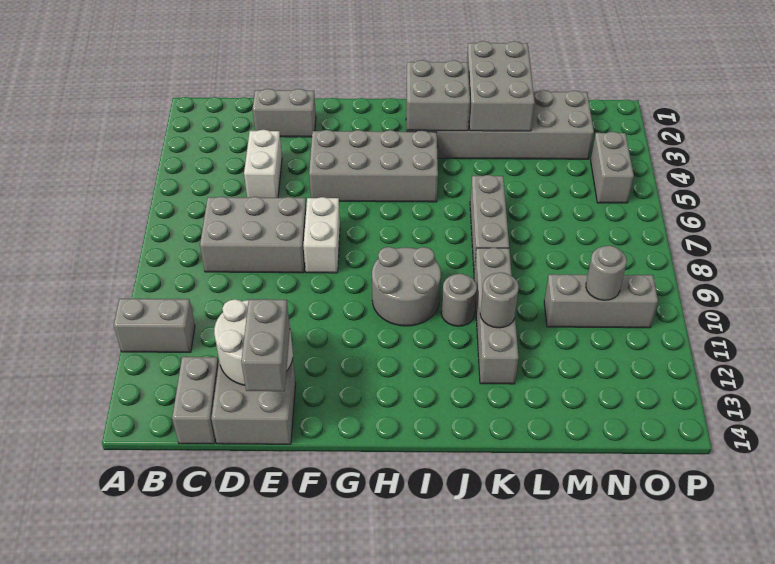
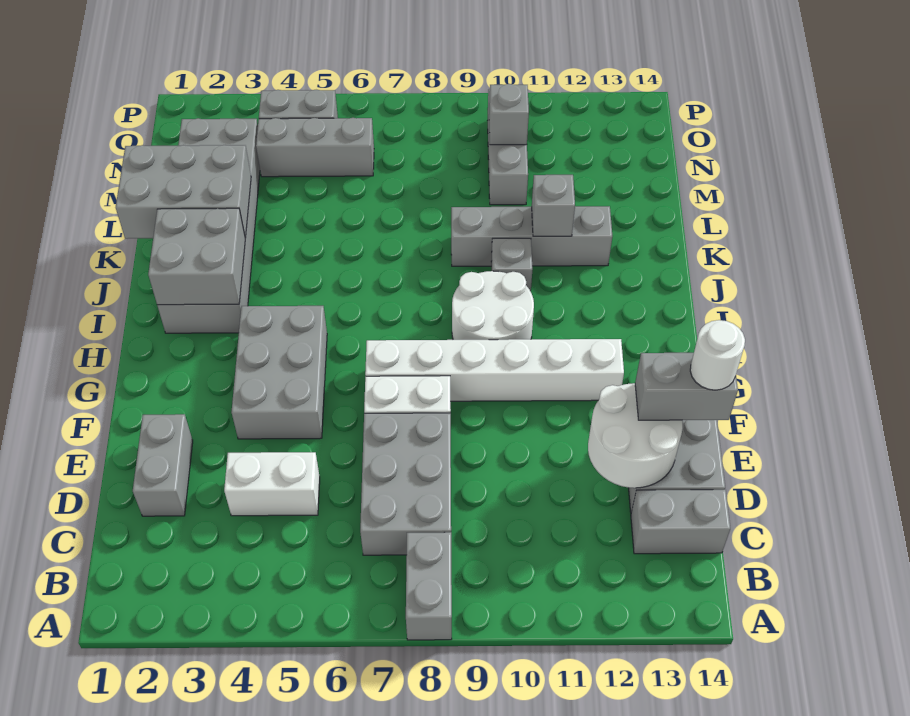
grey brick A11:B11 level 1 -> grey brick A8:B8 level 1
none -> white round brick E14 level 4
grey brick F4:I5 level 1 -> grey brick F4:H5 level 1
none -> white brick G7:G12 level 1
grey round brick H9:I10 level 1 -> white round brick H9:I10 level 1
grey round brick J10 level 1 -> grey brick J10 level 1
grey brick K6:K8 level 1 -> grey brick N4:N6 level 1
grey round brick K11 level 2 -> grey brick K11 level 2
grey round brick N10 level 2 -> grey brick N10 level 2

